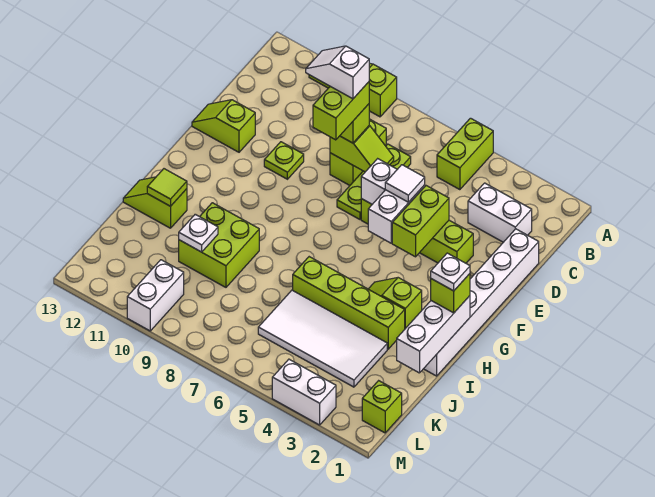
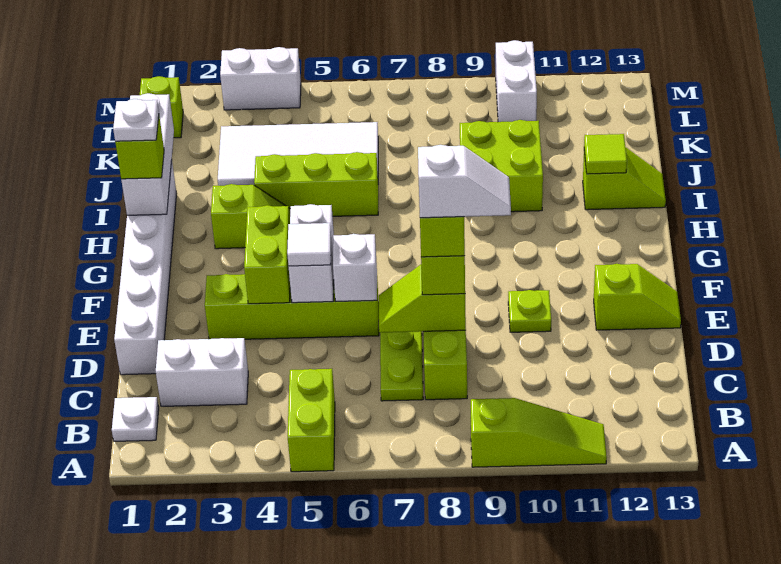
lime brick I3:I6 level 1 -> lime brick I4:I6 level 1
white plate J10 level 2 -> white plate B1 level 1

